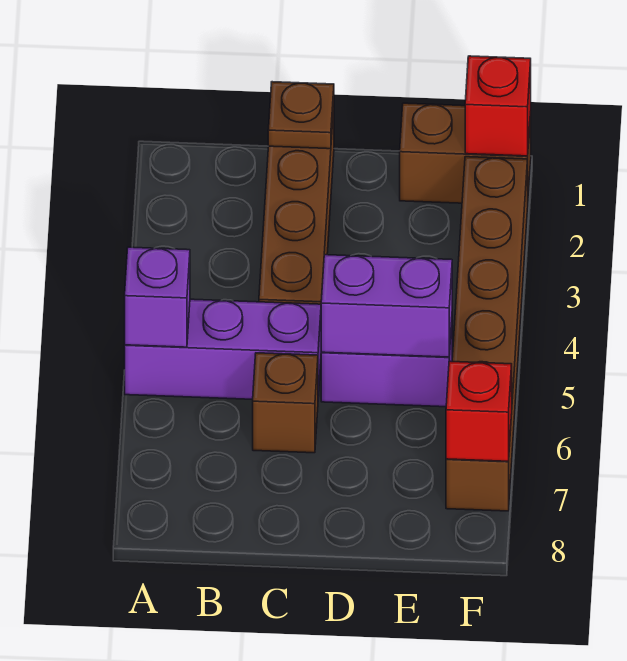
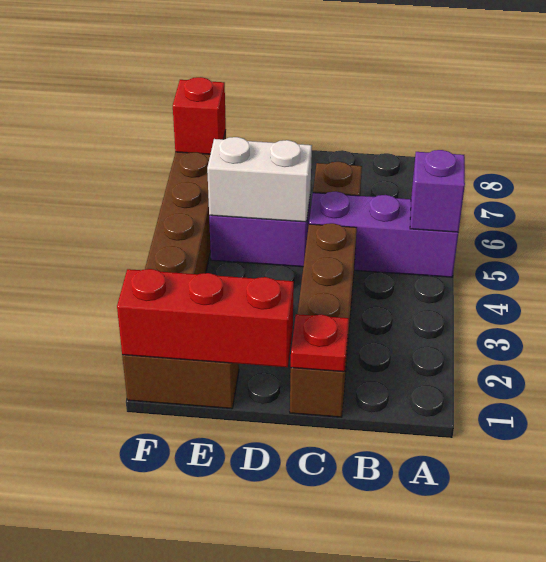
brown plate C1 level 2 -> red plate C1 level 2
purple brick D5:E5 level 2 -> white brick D5:E5 level 2
red brick F1 level 2 -> red brick D1:F1 level 2

